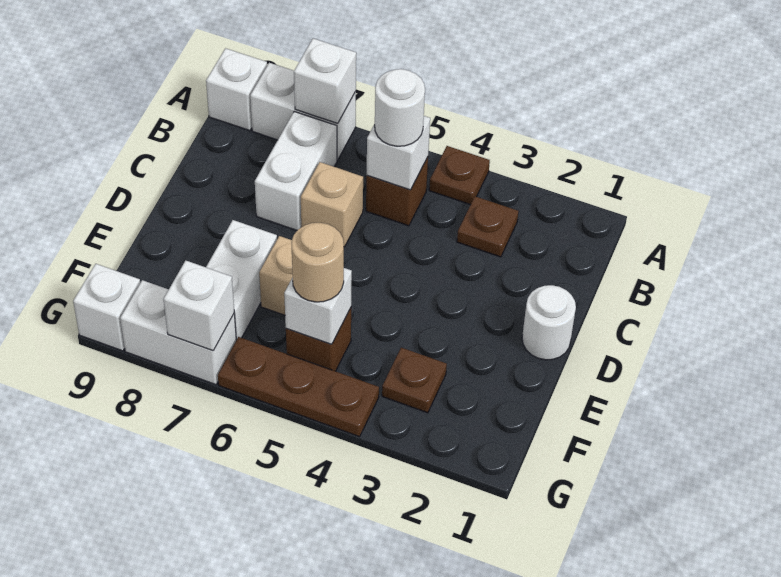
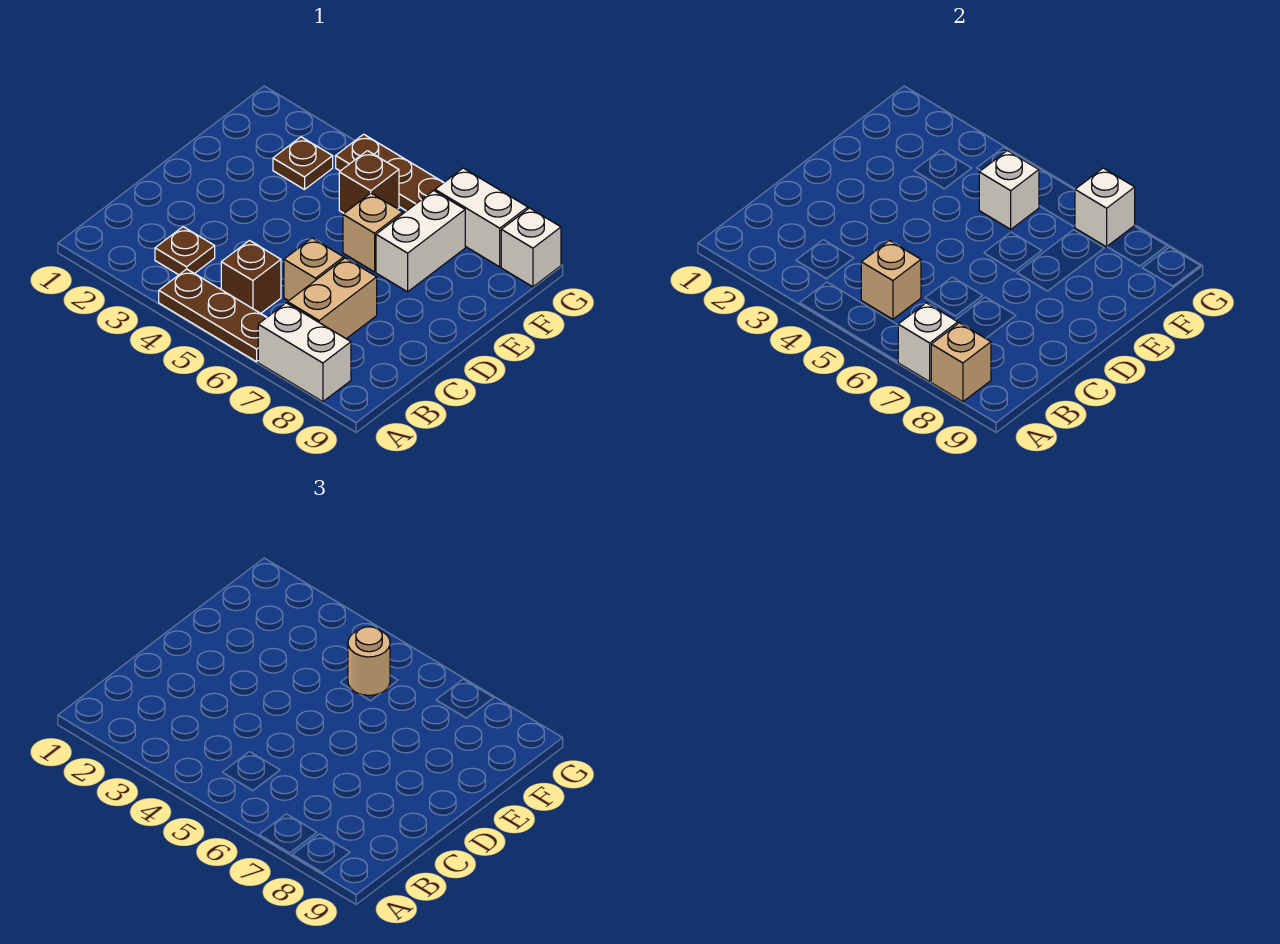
brown plate A4 level 1 -> brown plate A4:A6 level 1
none -> tan brick A8 level 2
white brick A9 level 1 -> none
white brick B5 level 2 -> tan brick B5 level 2
white round brick B5 level 3 -> none
white brick B7:C7 level 1 -> tan brick B7:C7 level 1
white round brick D1 level 1 -> none

